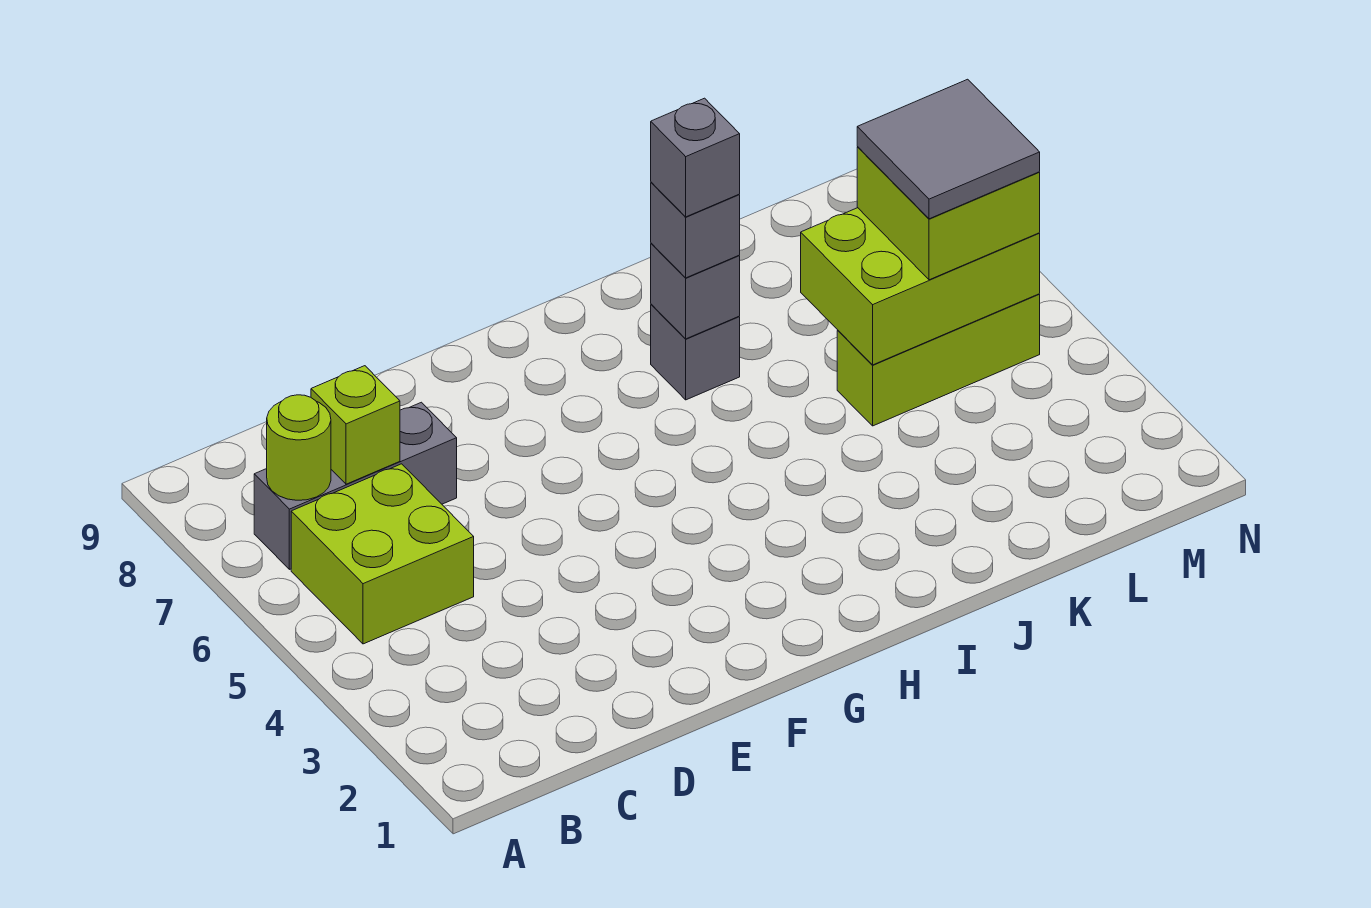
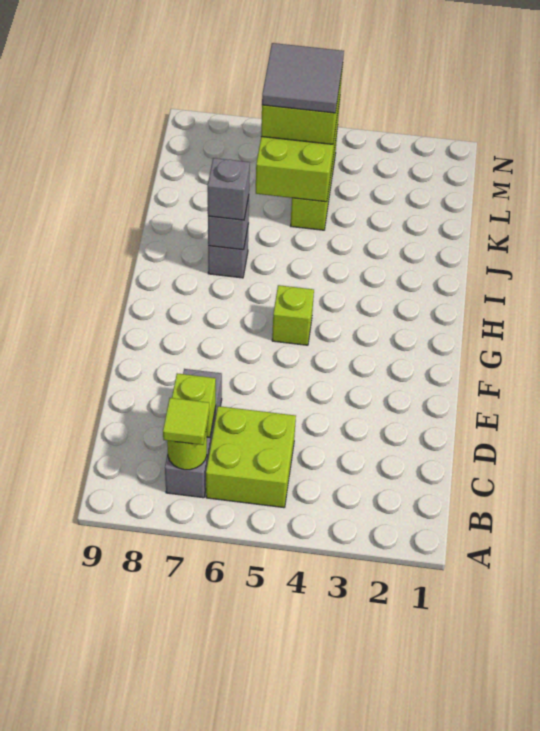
none -> lime tile B7 level 3
none -> lime brick G5 level 1
grey brick I7 level 4 -> none

